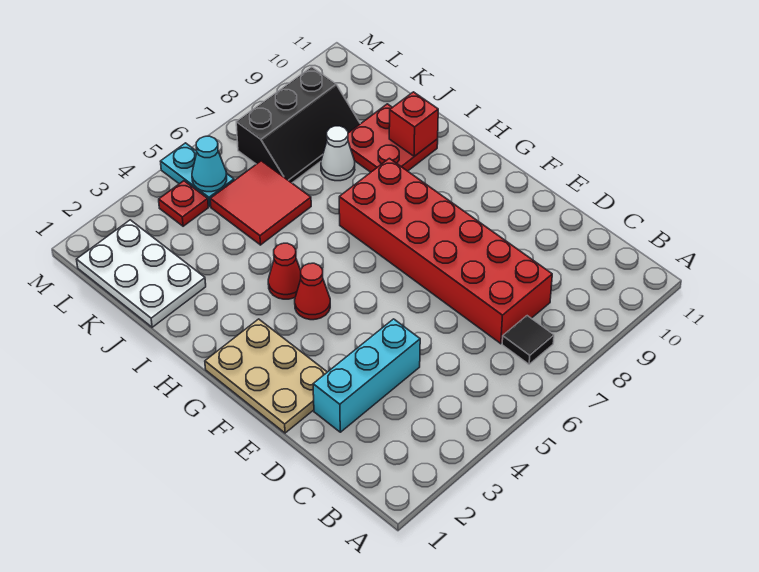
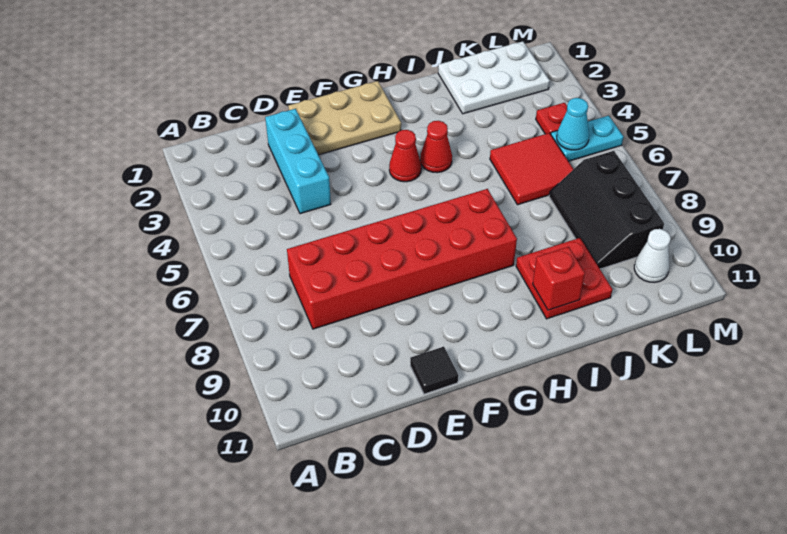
black tile B7 level 1 -> black tile E11 level 1
white cone J8 level 1 -> white cone L10 level 1

